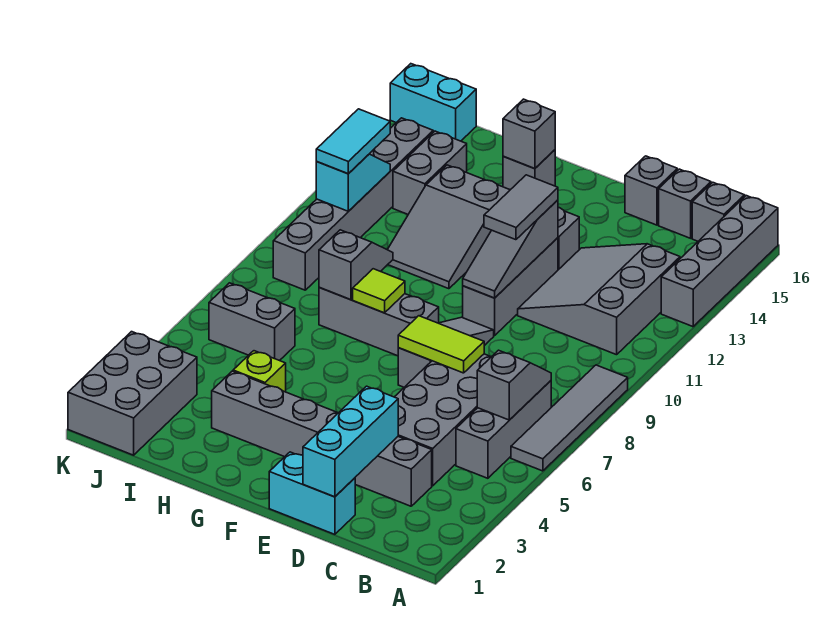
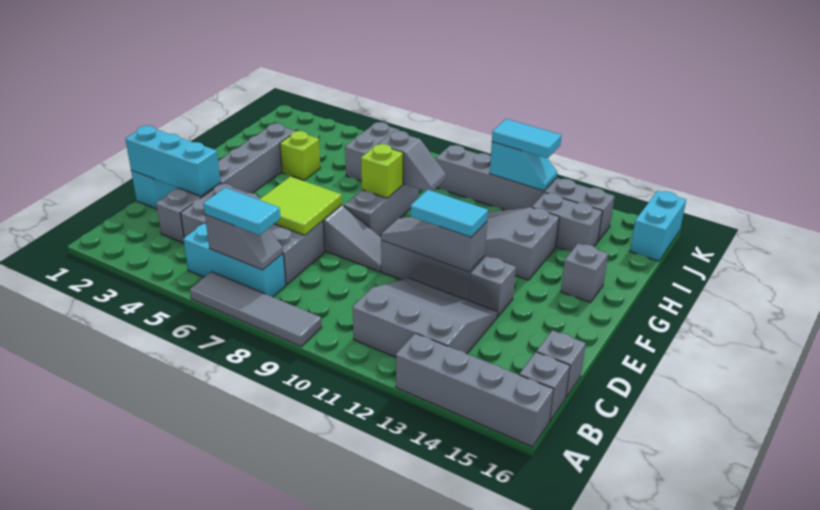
grey brick B5:B7 level 1 -> cyan brick B5:B7 level 1
none -> cyan tile B6:B7 level 3
lime tile D7:E7 level 2 -> lime tile D6:E7 level 2
grey brick D16 level 1 -> none
grey tile E11:E12 level 3 -> cyan tile E11:E12 level 3
lime tile G8 level 2 -> lime brick G8 level 2
grey brick G15 level 2 -> none
grey brick J1:K3 level 1 -> none

